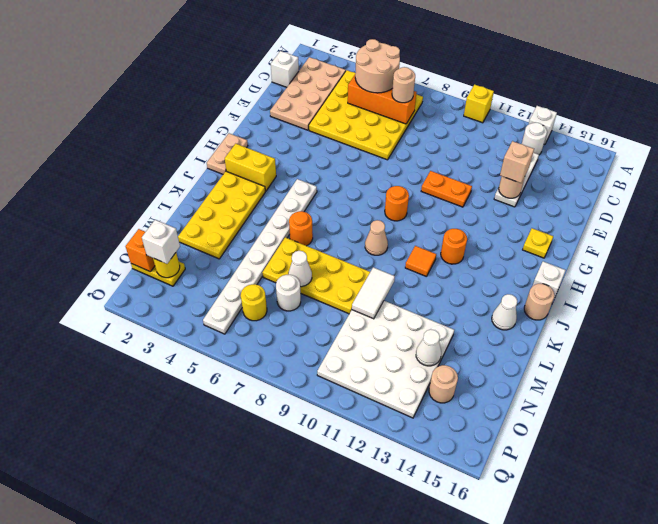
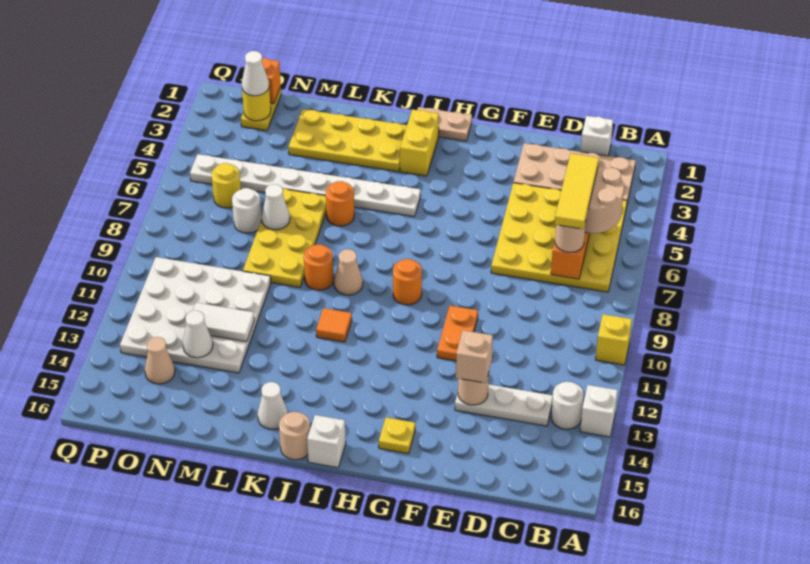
none -> yellow tile C5:C7 level 4
orange round brick I12 level 1 -> orange round brick K9 level 1
white tile L10:M10 level 2 -> white tile M12:N12 level 2
white brick O2 level 3 -> white cone O2 level 3
tan round brick O14 level 1 -> tan cone O14 level 1

